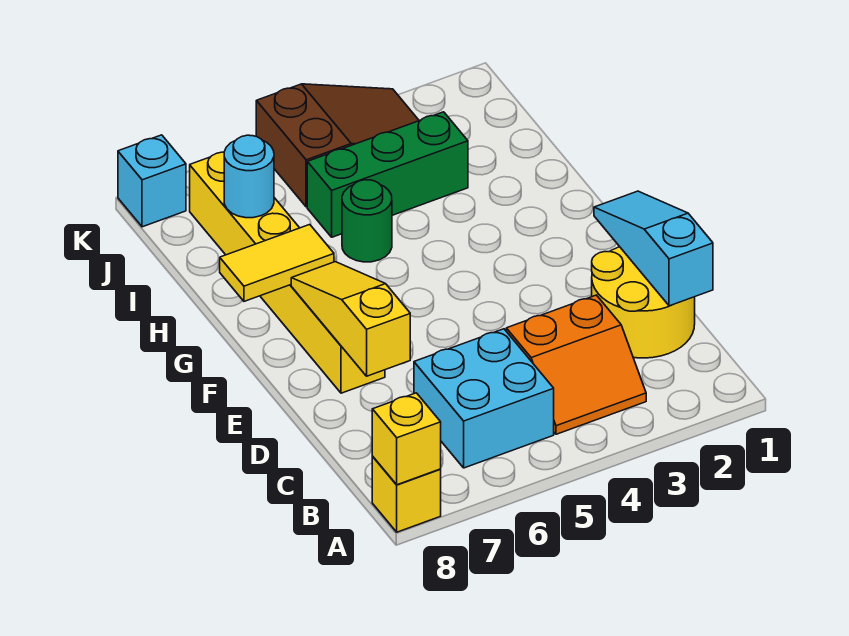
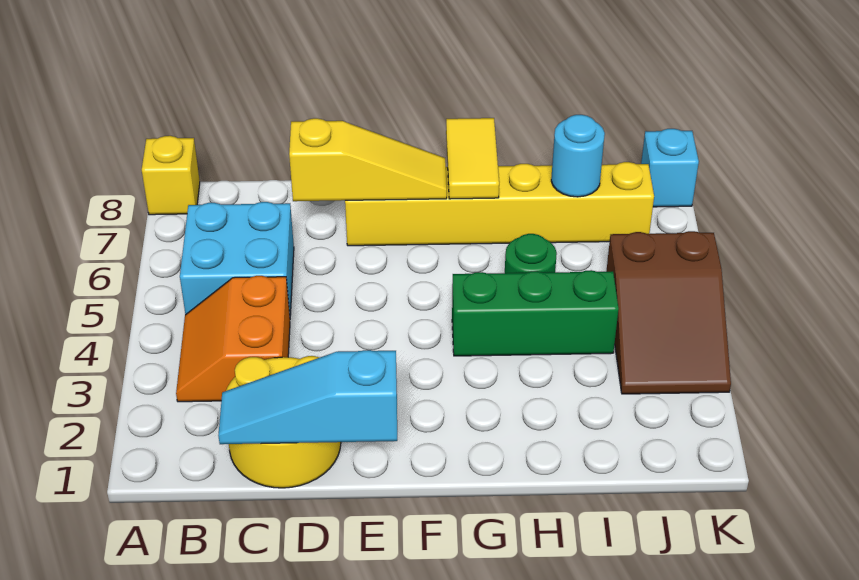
yellow brick A8 level 2 -> none
cyan slope C1:E1 level 2 top C -> cyan slope C1:E1 level 2 top E
green brick I3:I5 level 1 -> green brick G4:I4 level 1

